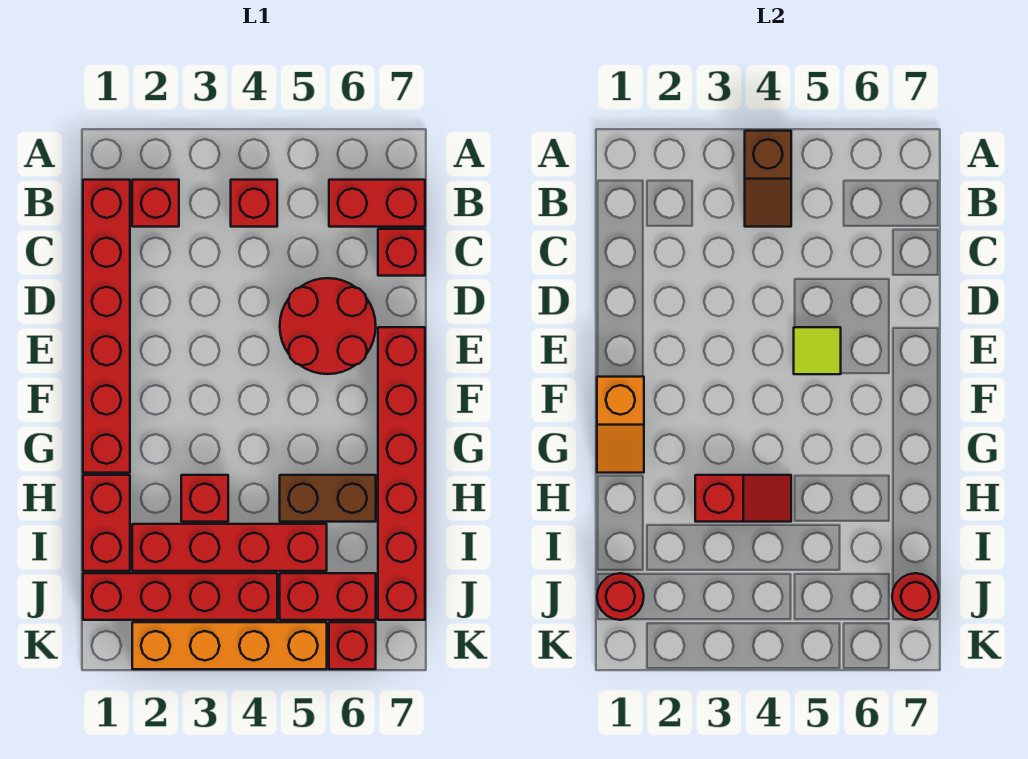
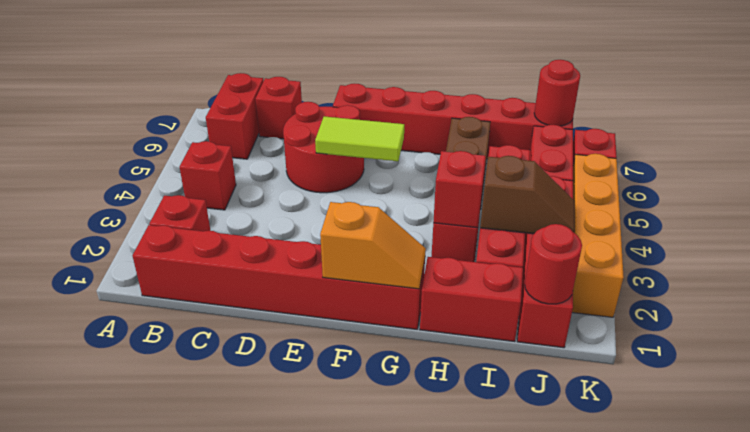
brown slope A4:B4 level 2 top A -> brown slope I3:J3 level 2 top I
lime tile E5 level 2 -> lime tile E5:F5 level 2

